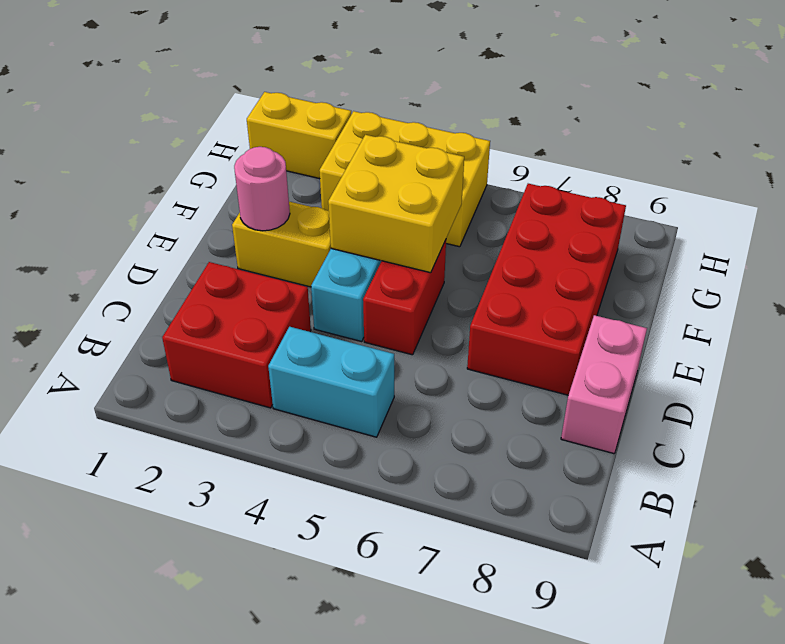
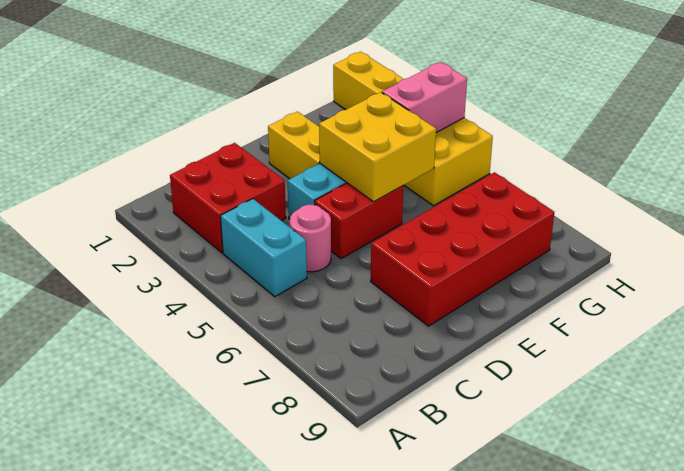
pink brick C9:D9 level 1 -> pink brick G4:H4 level 2
pink round brick E2 level 2 -> pink round brick C5 level 1

